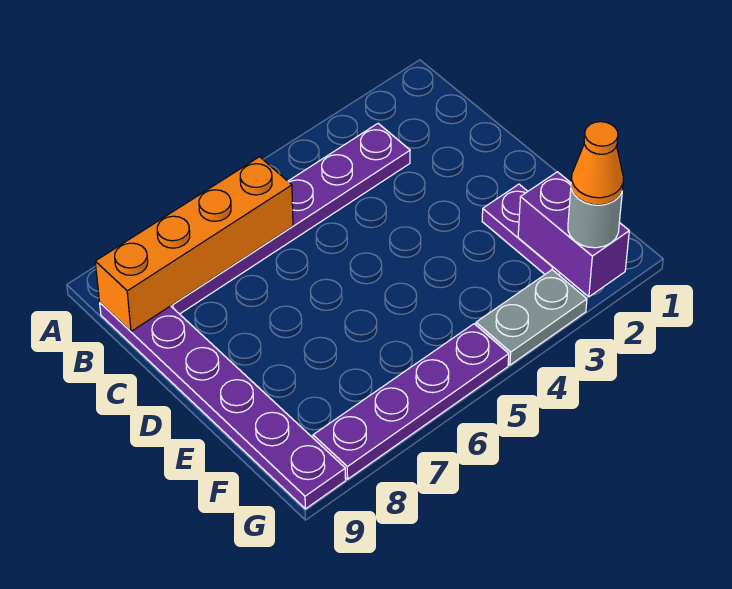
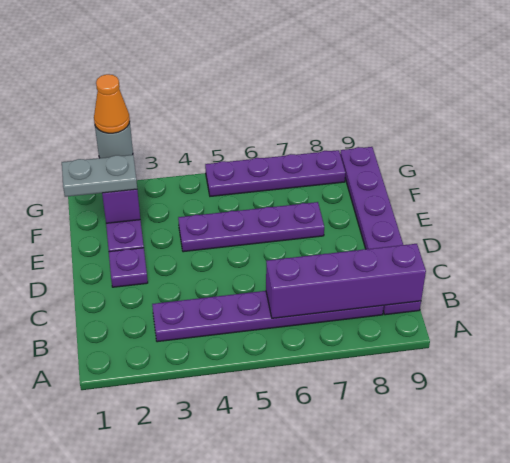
orange brick B6:B9 level 2 -> purple brick B6:B9 level 2
none -> purple plate D2 level 1
none -> purple plate E4:E7 level 1
grey plate G3:G4 level 1 -> grey plate F1:F2 level 3

